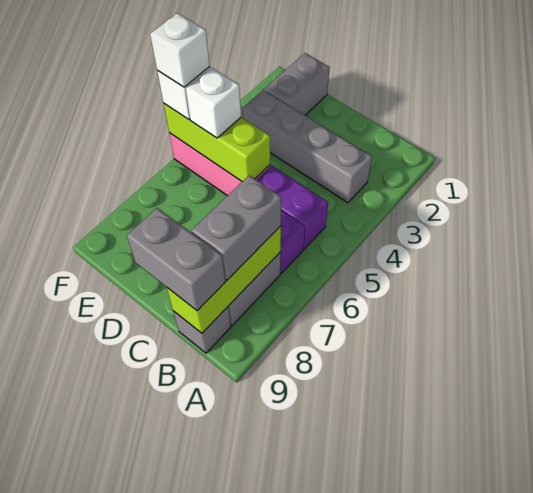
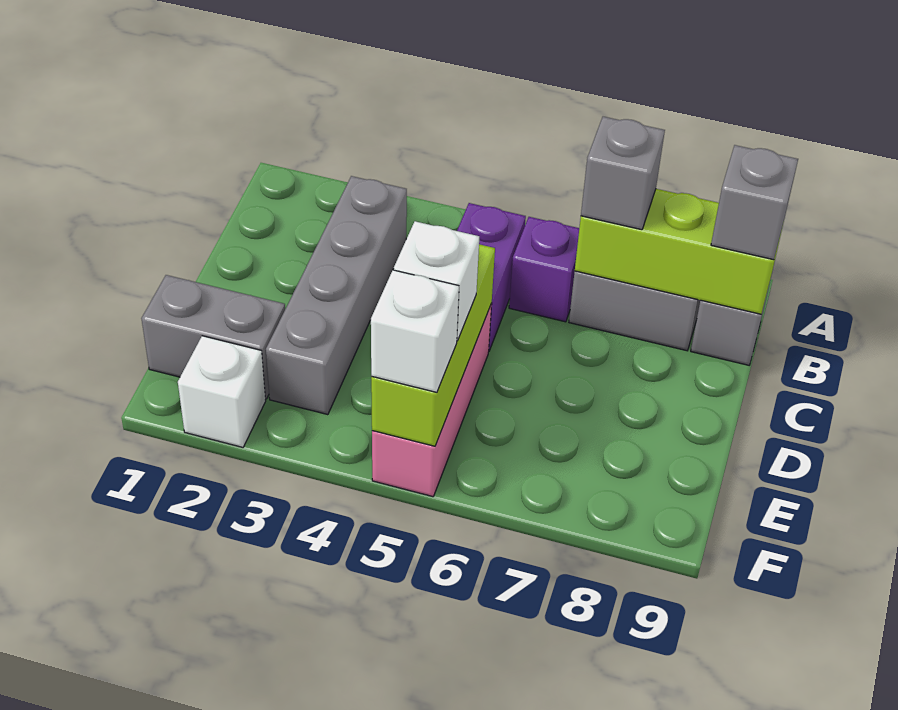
grey brick B7:B8 level 3 -> grey brick B7 level 3
grey brick B9:C9 level 3 -> grey brick B9 level 3
white brick F5 level 4 -> white brick F2 level 1

